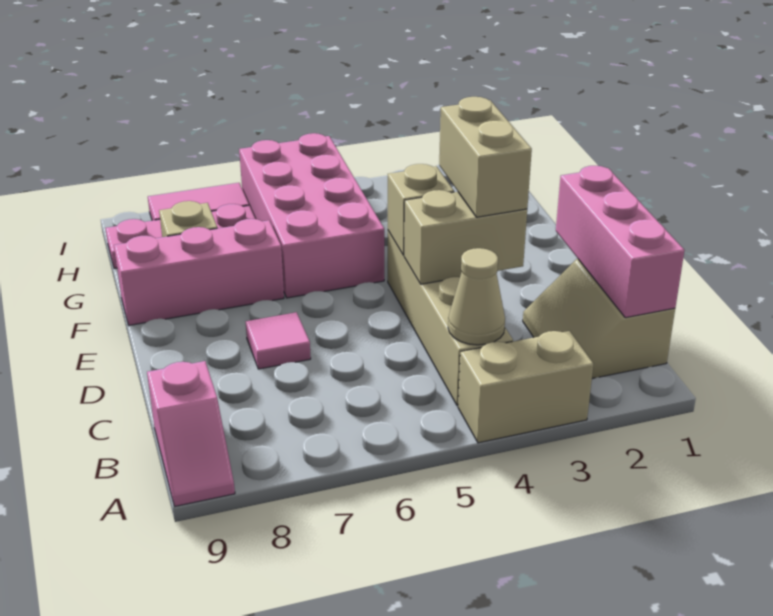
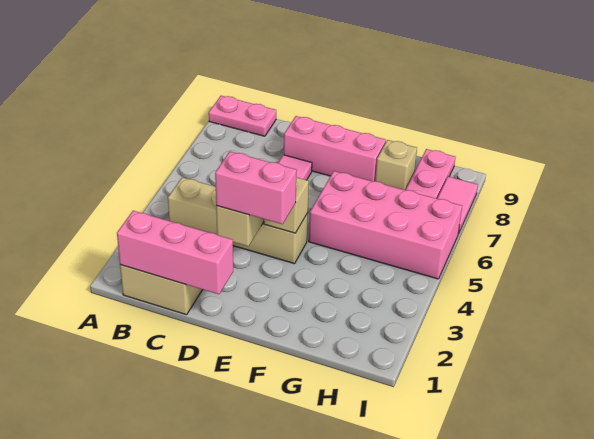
tan brick A3:A4 level 1 -> none
pink slope A9:B9 level 1 top B -> pink plate A9:B9 level 1
tan cone B4 level 2 -> none
tan brick D3:E3 level 3 -> pink brick D3:E3 level 3
pink brick F7:F9 level 1 -> pink brick D8:F8 level 1

